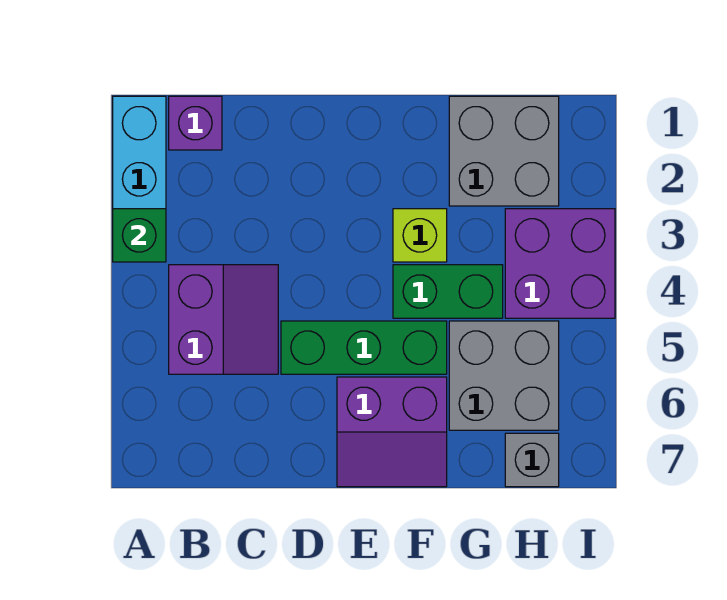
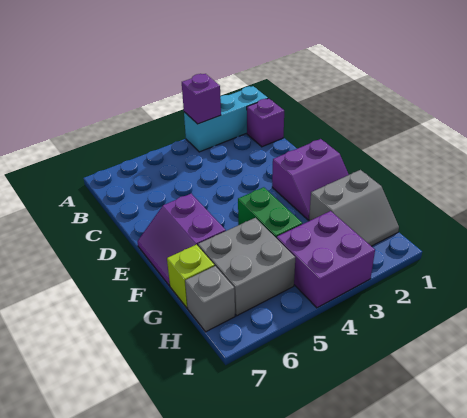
green brick A3 level 2 -> purple brick A3 level 2
purple slope B4:C5 level 1 top B -> purple slope E1:F2 level 1 top E
green brick D5:F5 level 1 -> none
lime brick F3 level 1 -> lime brick G7 level 1
grey brick G1:H2 level 1 -> grey slope G1:H2 level 1 top G

